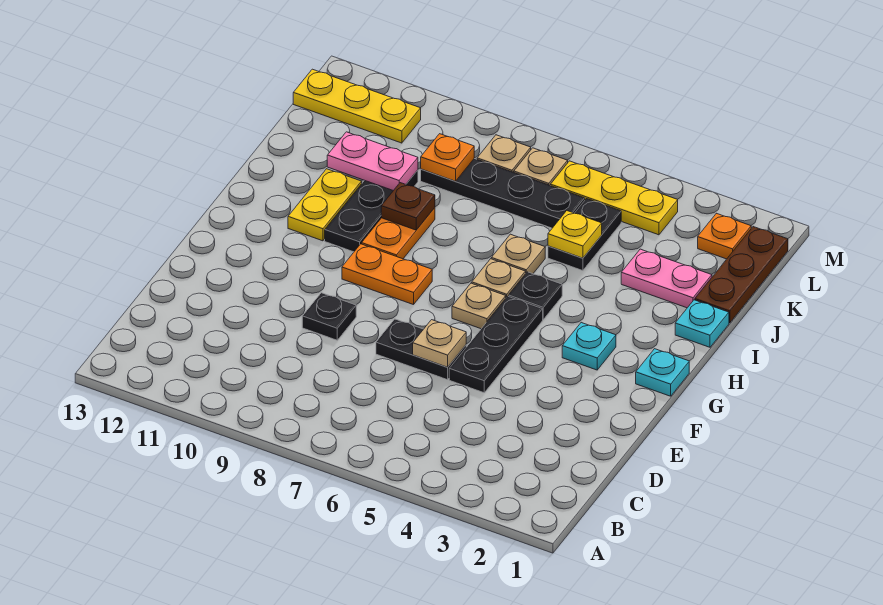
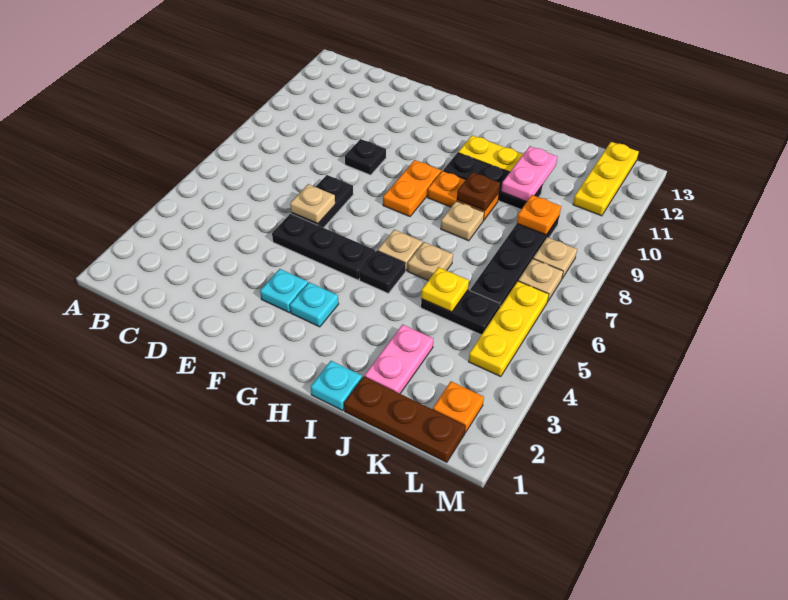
cyan plate G1 level 1 -> cyan plate F3 level 1
tan plate G6 level 1 -> tan plate I8 level 1

